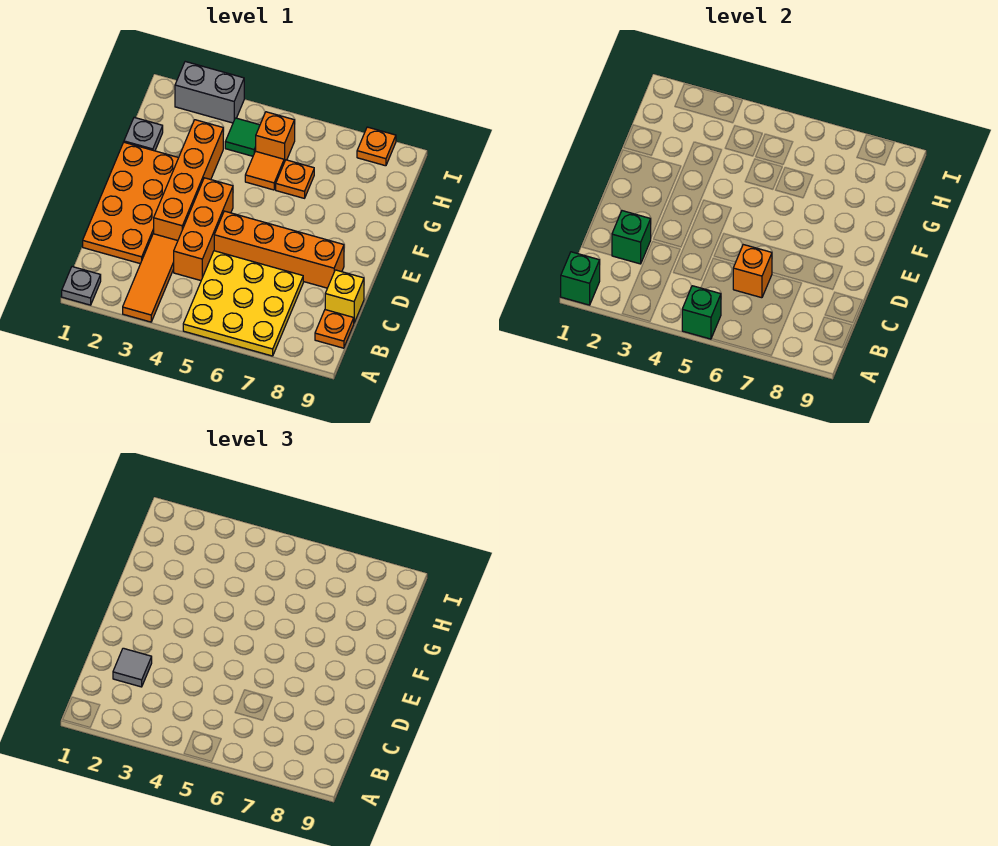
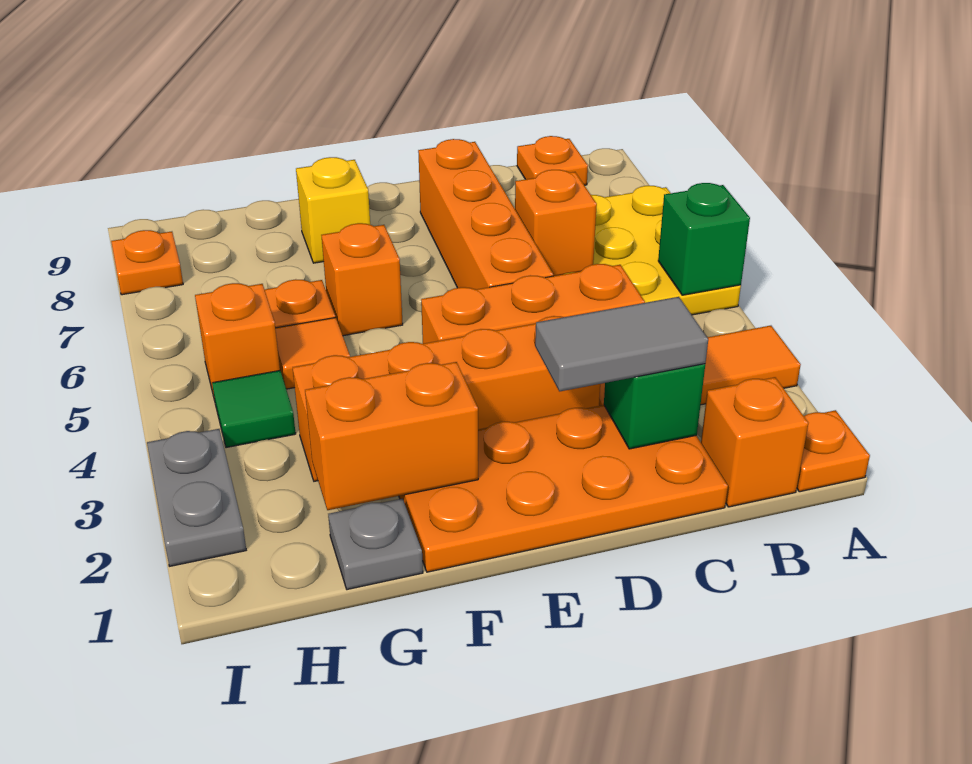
grey plate A1 level 1 -> orange plate A1 level 1
green brick A1 level 2 -> none
none -> orange brick B1 level 1
grey tile C2 level 3 -> grey tile C2:D2 level 3
yellow brick C9 level 1 -> yellow brick F8 level 1
none -> orange brick F2:G2 level 2
none -> orange brick F6 level 1
grey brick I2:I3 level 1 -> grey plate I2:I3 level 1

